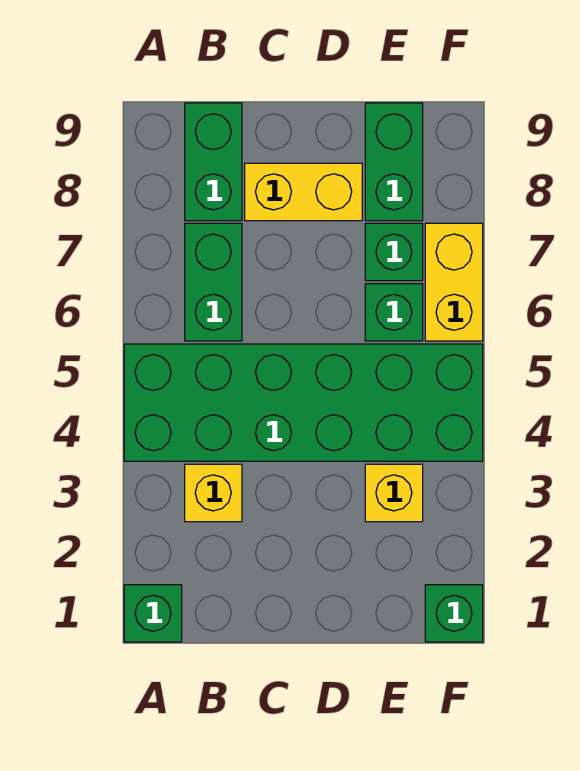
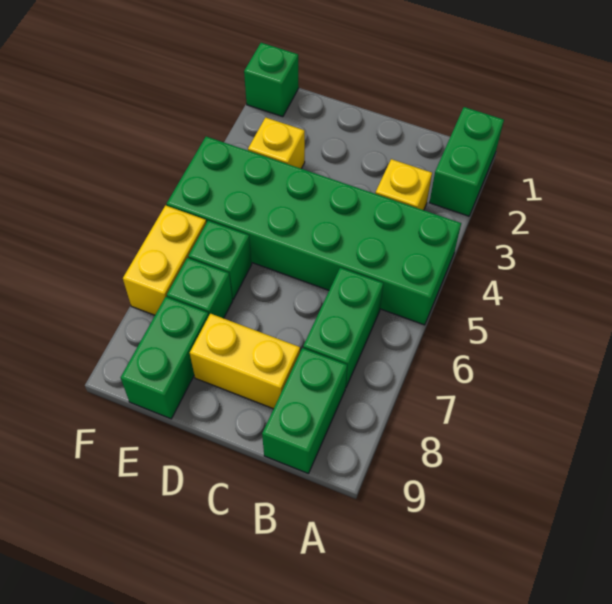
green brick A1 level 1 -> green brick A1:A2 level 1

